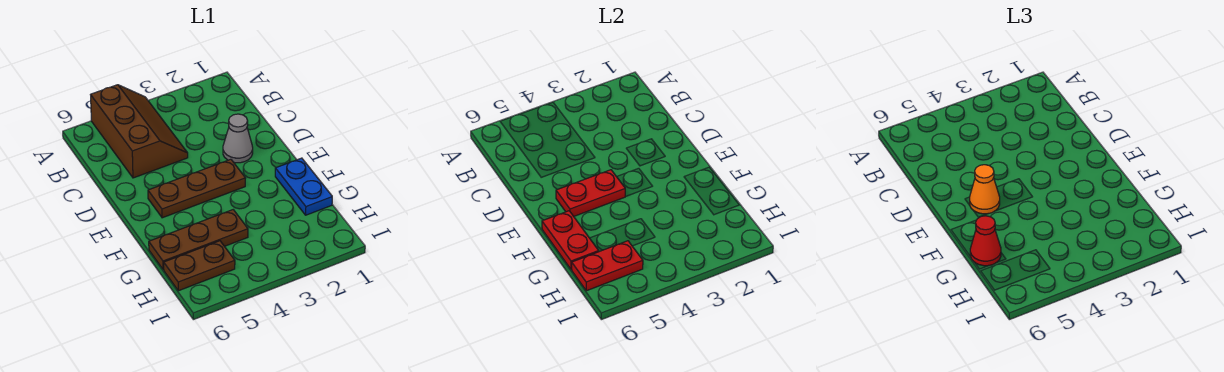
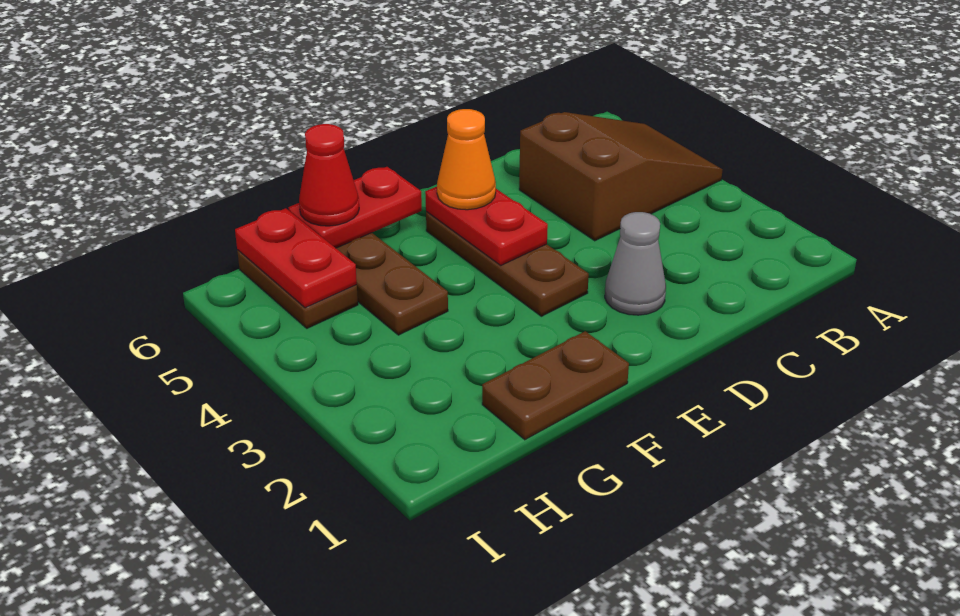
brown slope A4:C5 level 1 top 5 -> brown slope A4:C5 level 1 top C
blue plate F1:G1 level 1 -> brown plate F1:G1 level 1

